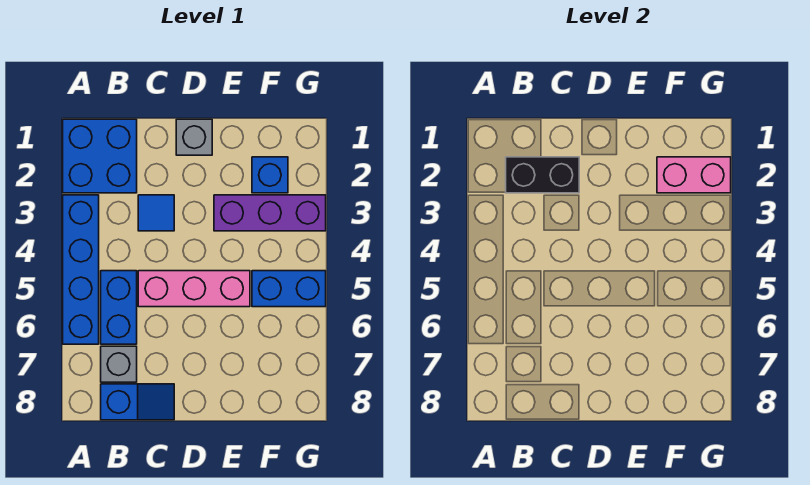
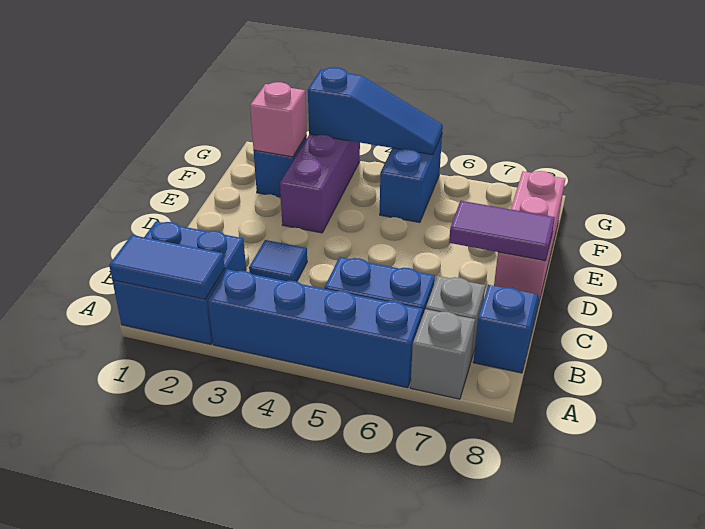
none -> blue tile A1:A2 level 2
black brick B2:C2 level 2 -> none
pink brick C5:E5 level 1 -> pink brick D8:F8 level 1
grey brick D1 level 1 -> grey brick A7 level 1
none -> purple tile D7:D8 level 2
pink brick F2:G2 level 2 -> pink brick F2 level 2
none -> blue slope G3:G5 level 2 top 3

